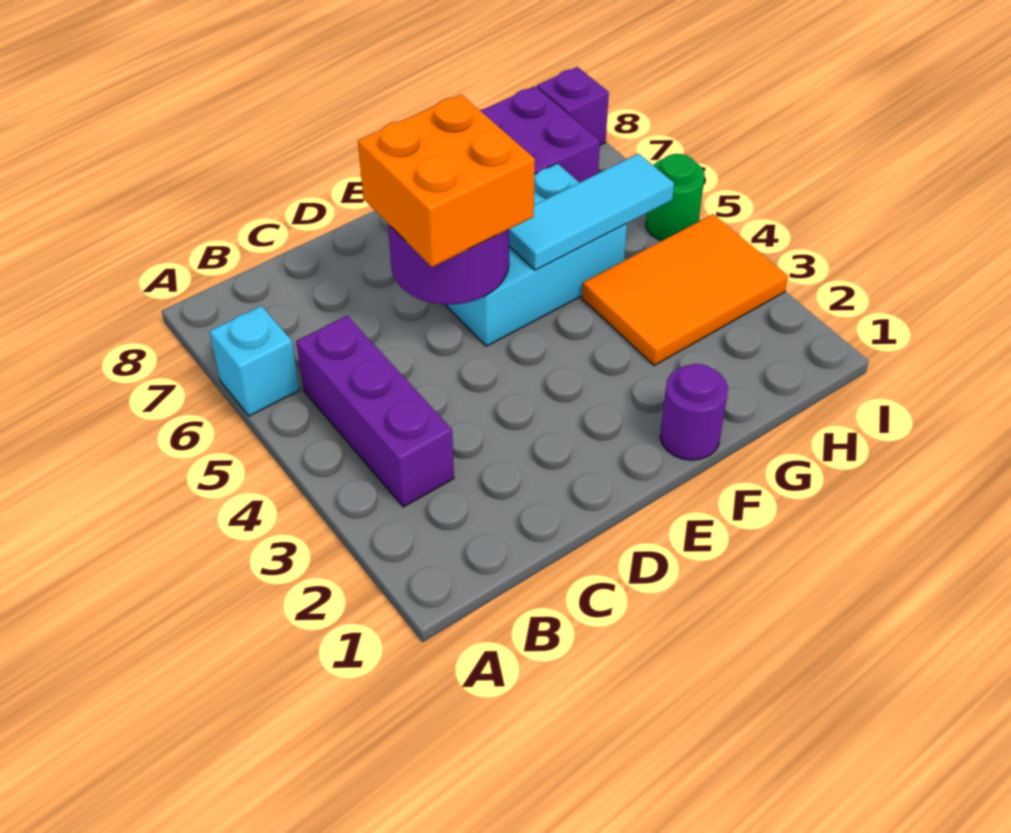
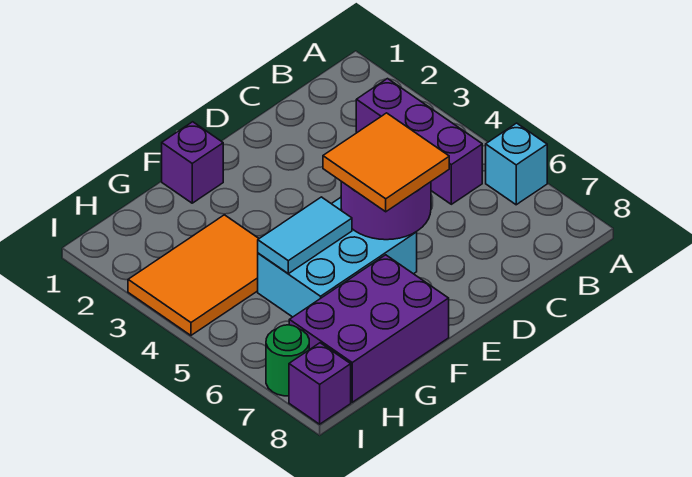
orange brick D5:E6 level 3 -> orange tile D5:E6 level 3
purple round brick F1 level 1 -> purple brick F1 level 1
cyan tile F5:H5 level 2 -> cyan tile F5:G5 level 2
green round brick I5 level 1 -> green round brick I7 level 1

